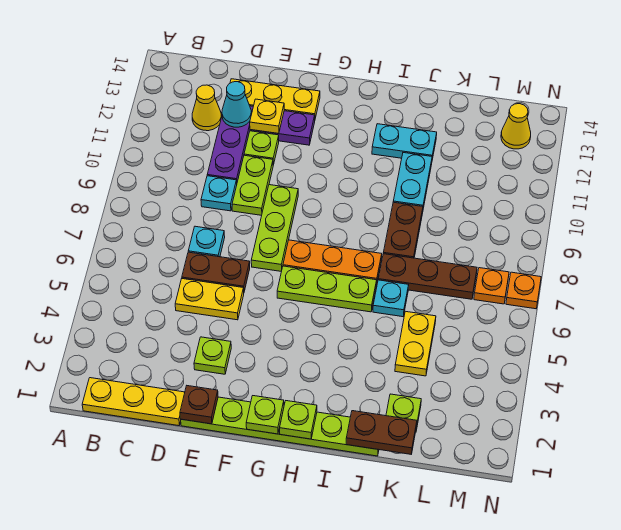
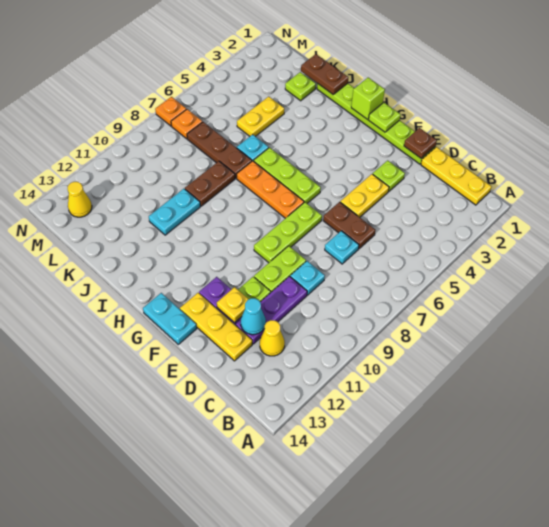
yellow plate D5:E5 level 1 -> yellow plate E4:E5 level 1
lime plate H1 level 2 -> lime brick H1 level 2
cyan plate I12:J12 level 1 -> cyan plate F14:G14 level 1

